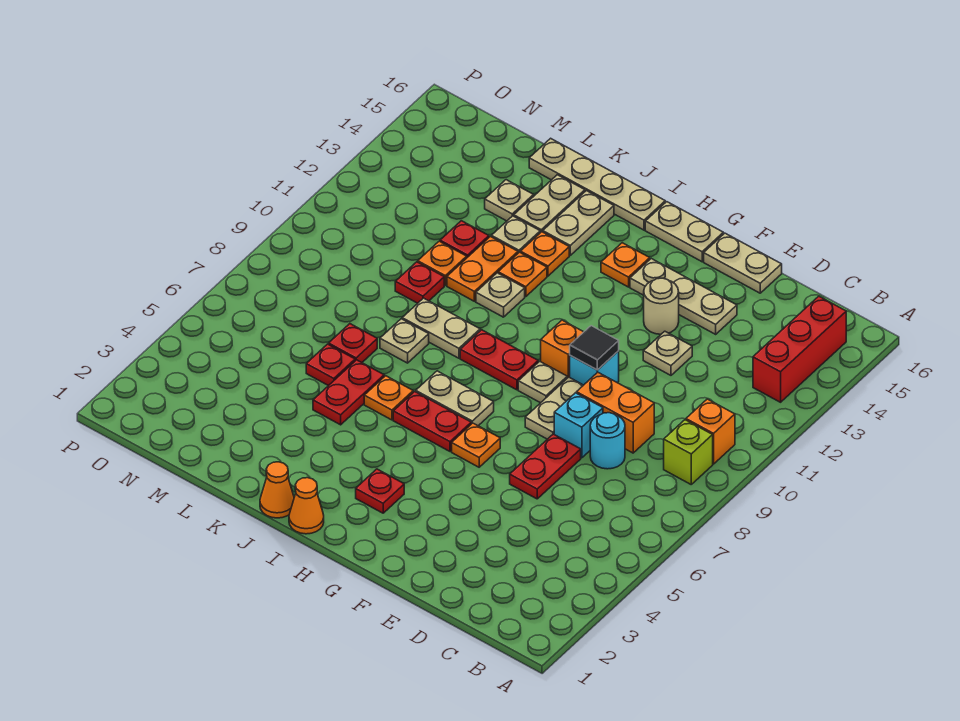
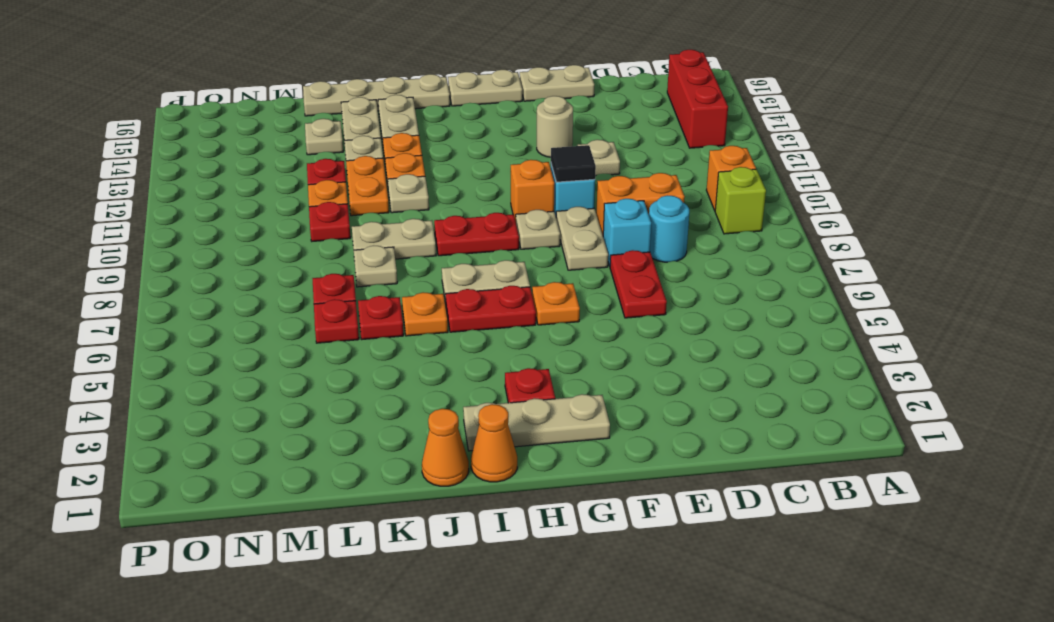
tan plate E14:G14 level 1 -> tan plate G2:I2 level 1
orange plate H14 level 1 -> none
red plate K5:K6 level 1 -> red plate K6 level 1

